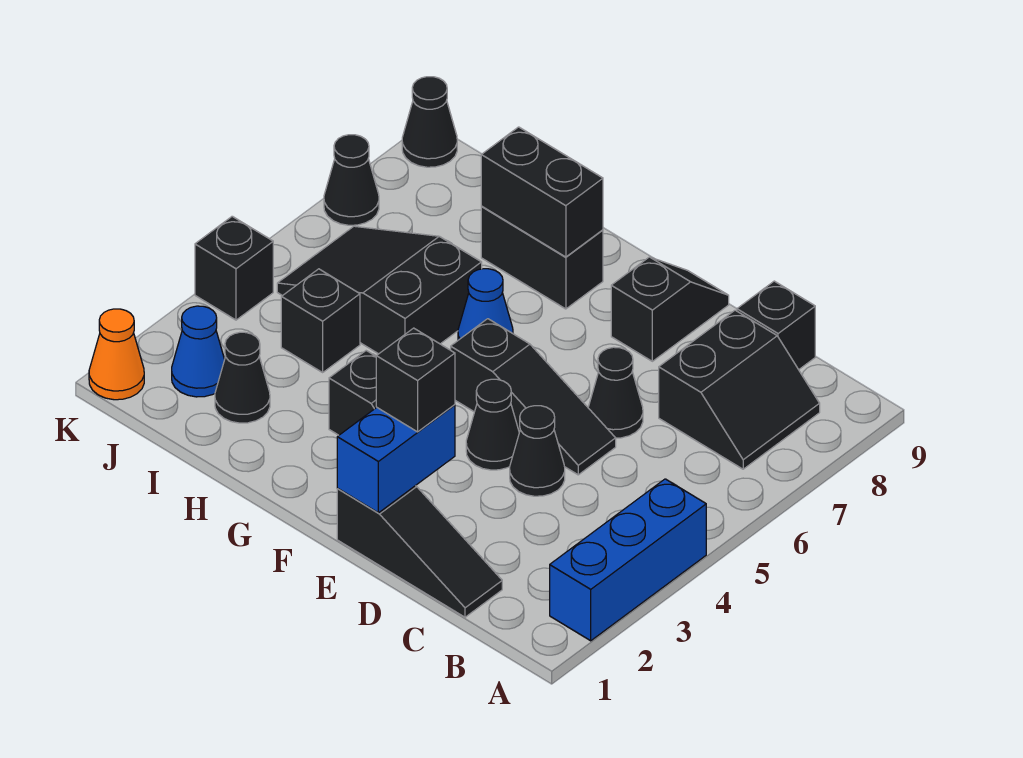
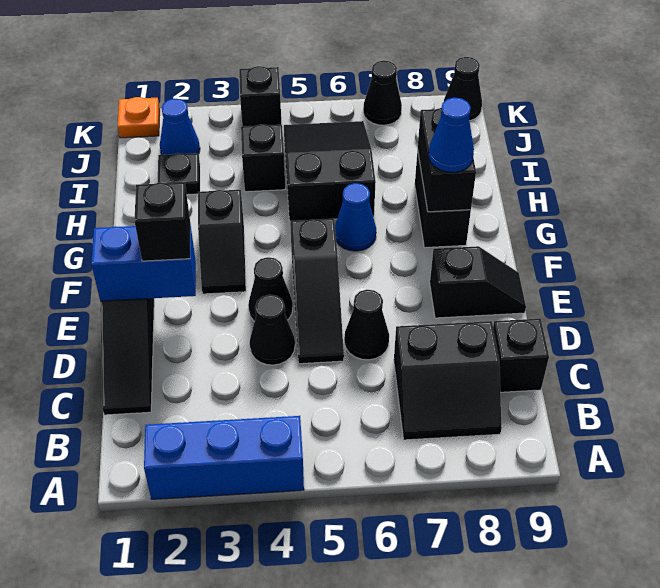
none -> blue cone G8 level 3
black cone I2 level 1 -> black plate I2 level 1
orange cone K1 level 1 -> orange plate K1 level 1

